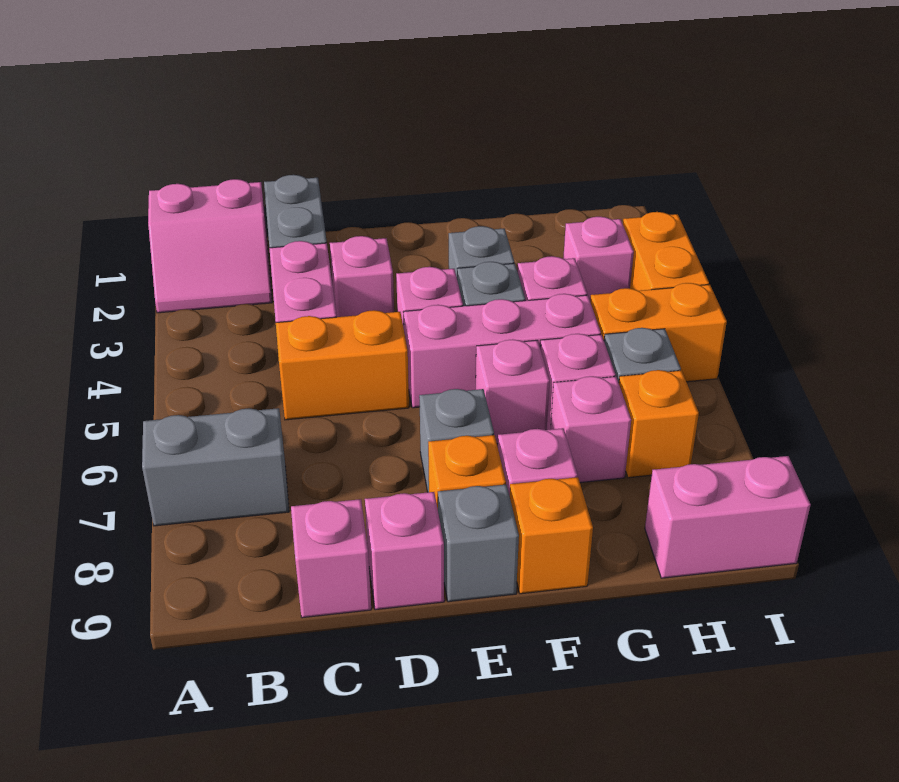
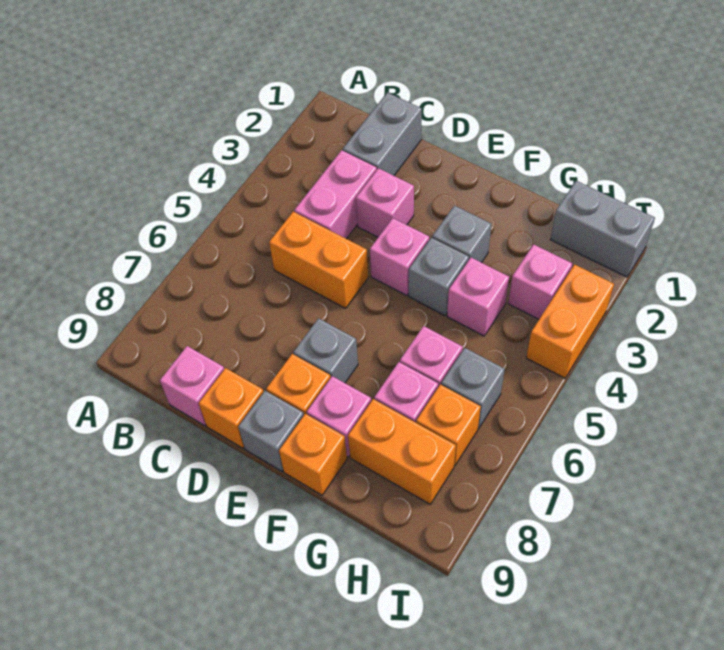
pink slope A1:B2 level 1 top 1 -> none
grey brick A7:B7 level 1 -> grey brick H1:I1 level 1
pink brick D9 level 1 -> orange brick D9 level 1
pink brick E5:G5 level 1 -> none
pink brick F6 level 1 -> none
orange brick H5:I5 level 1 -> orange brick G8:H8 level 1
pink brick H9:I9 level 1 -> none

